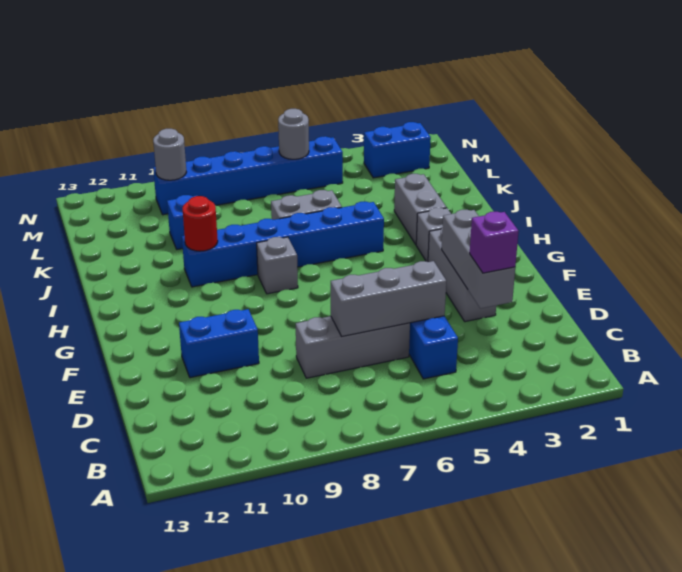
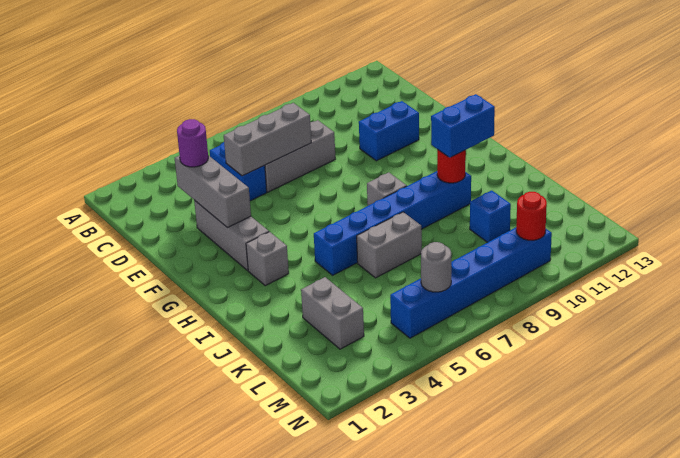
purple brick D3 level 3 -> purple round brick D3 level 3
grey brick I3:J3 level 1 -> grey brick K3:L3 level 1
blue brick M2:M3 level 1 -> blue brick I10:I11 level 3
grey round brick M10 level 2 -> red round brick M10 level 2

